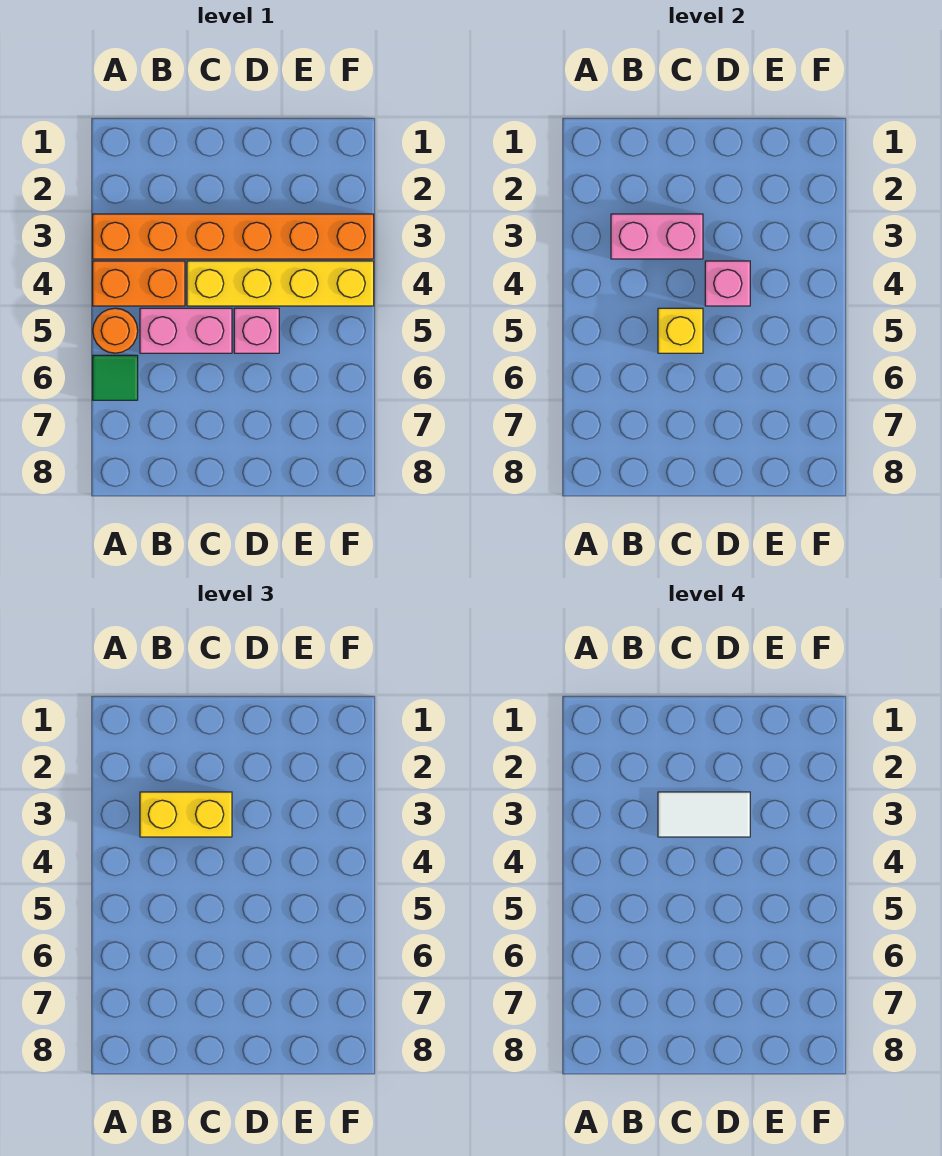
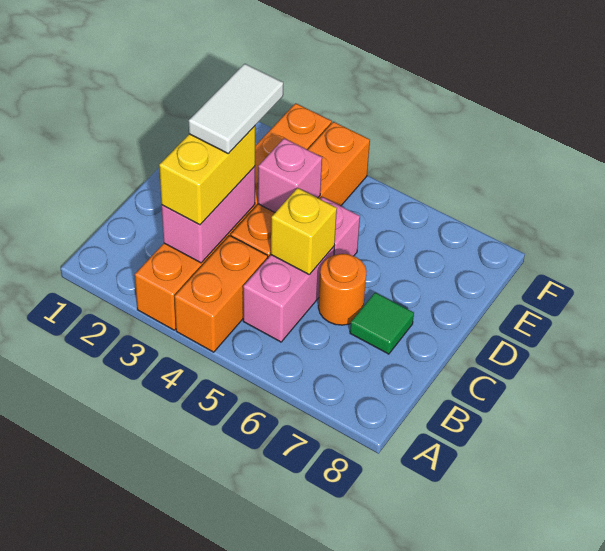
orange round brick A5 level 1 -> orange round brick C6 level 1
green tile A6 level 1 -> green tile C7 level 1
yellow brick C4:F4 level 1 -> orange brick C4:F4 level 1

